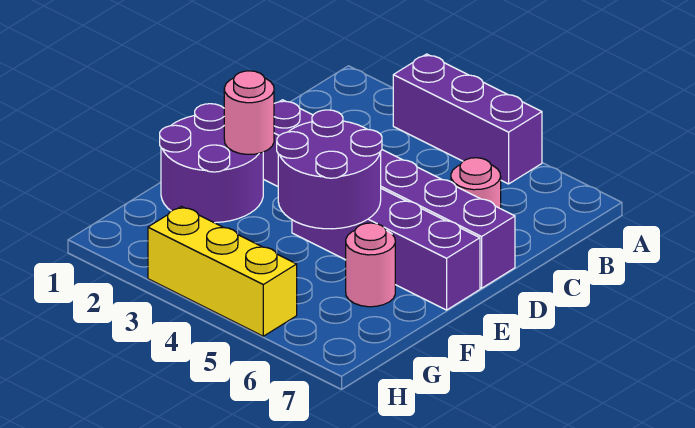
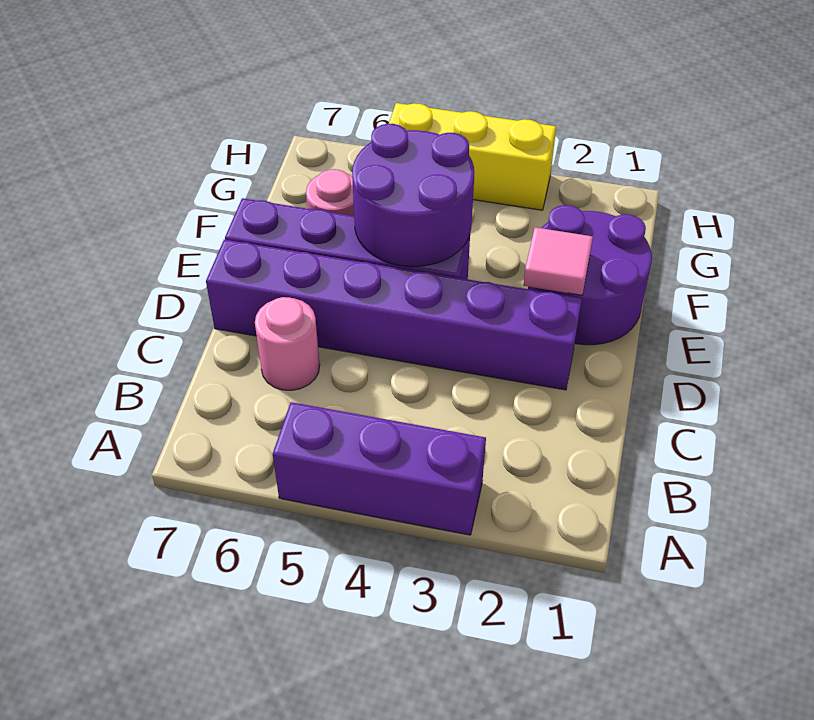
pink round brick E2 level 2 -> pink tile E2 level 2

